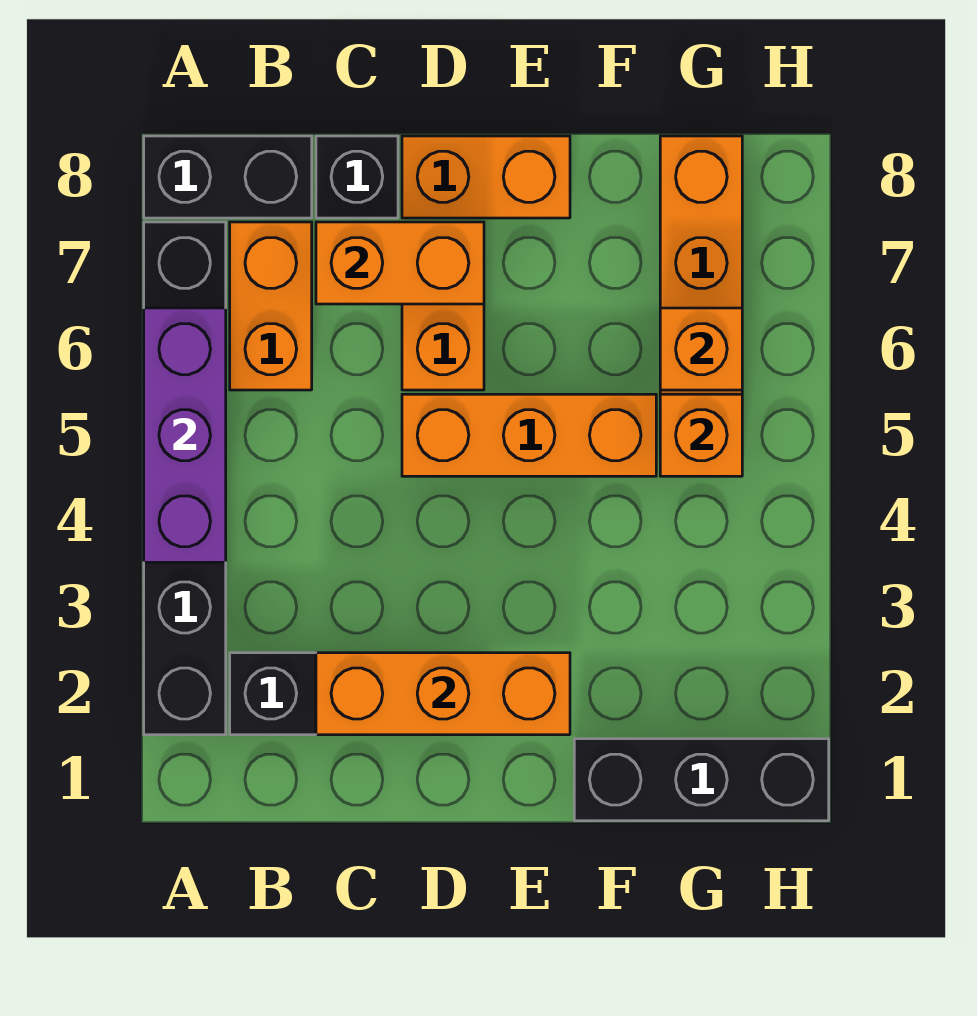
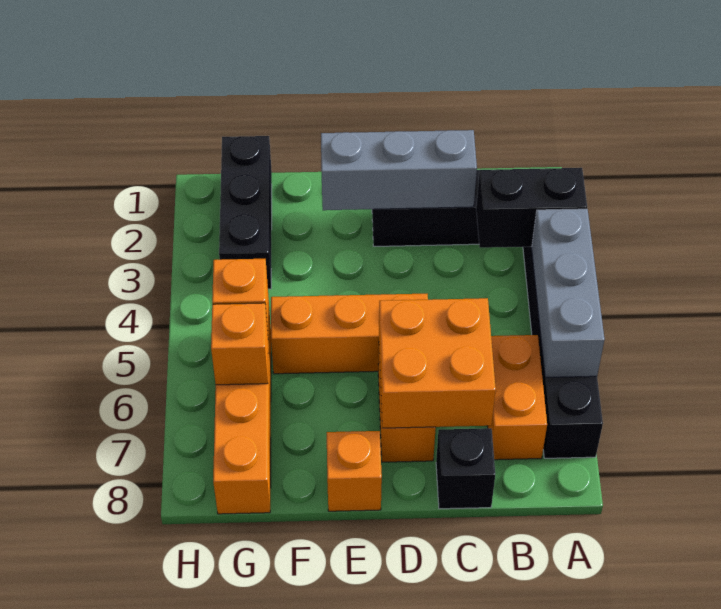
purple brick A4:A6 level 2 -> grey brick A4:A6 level 2
black brick A8:B8 level 1 -> black brick A3:B3 level 2
orange brick C2:E2 level 2 -> grey brick C2:E2 level 2
orange brick C7:D7 level 2 -> orange brick C6:D7 level 2
orange brick D8:E8 level 1 -> orange brick E8 level 1
black brick F1:H1 level 1 -> black brick G1:G3 level 1

